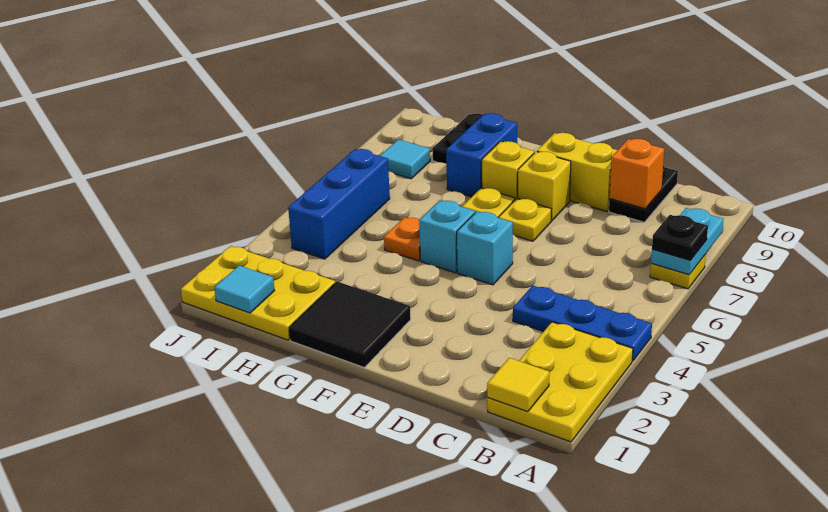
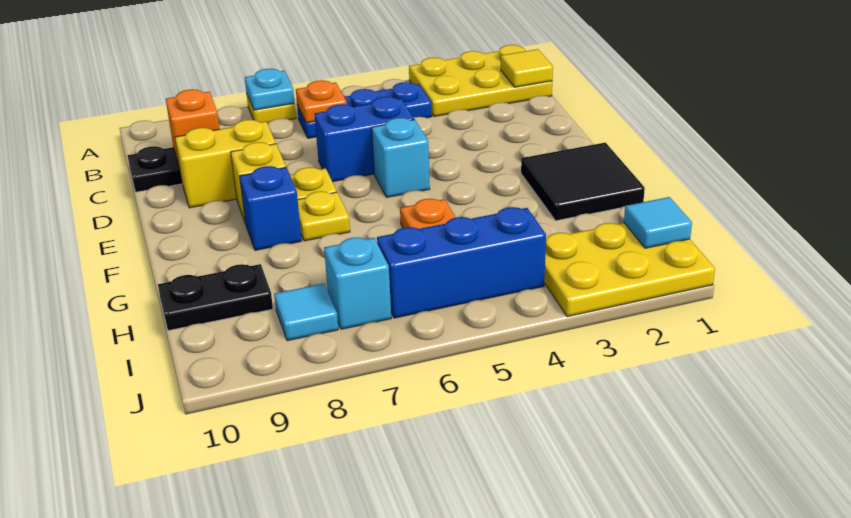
blue plate A4:C4 level 1 -> blue plate B4:B6 level 1
cyan plate A7:A8 level 2 -> cyan plate A7 level 2
black plate A7 level 3 -> none
none -> orange plate B6 level 2
yellow brick D9:E9 level 1 -> yellow brick D8:D9 level 1
cyan brick F5 level 1 -> cyan brick I7 level 1
yellow brick F8 level 1 -> blue brick F8 level 1
blue brick G8:G9 level 1 -> blue brick D5:D6 level 1
yellow plate H1:J2 level 1 -> yellow plate I1:J3 level 1

